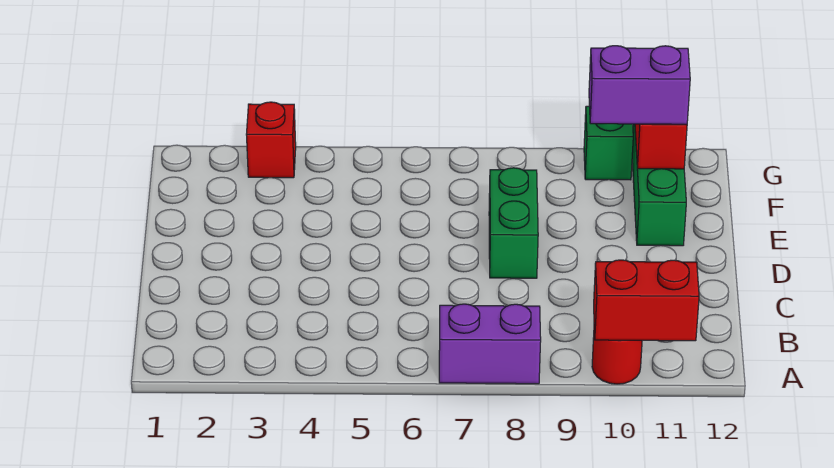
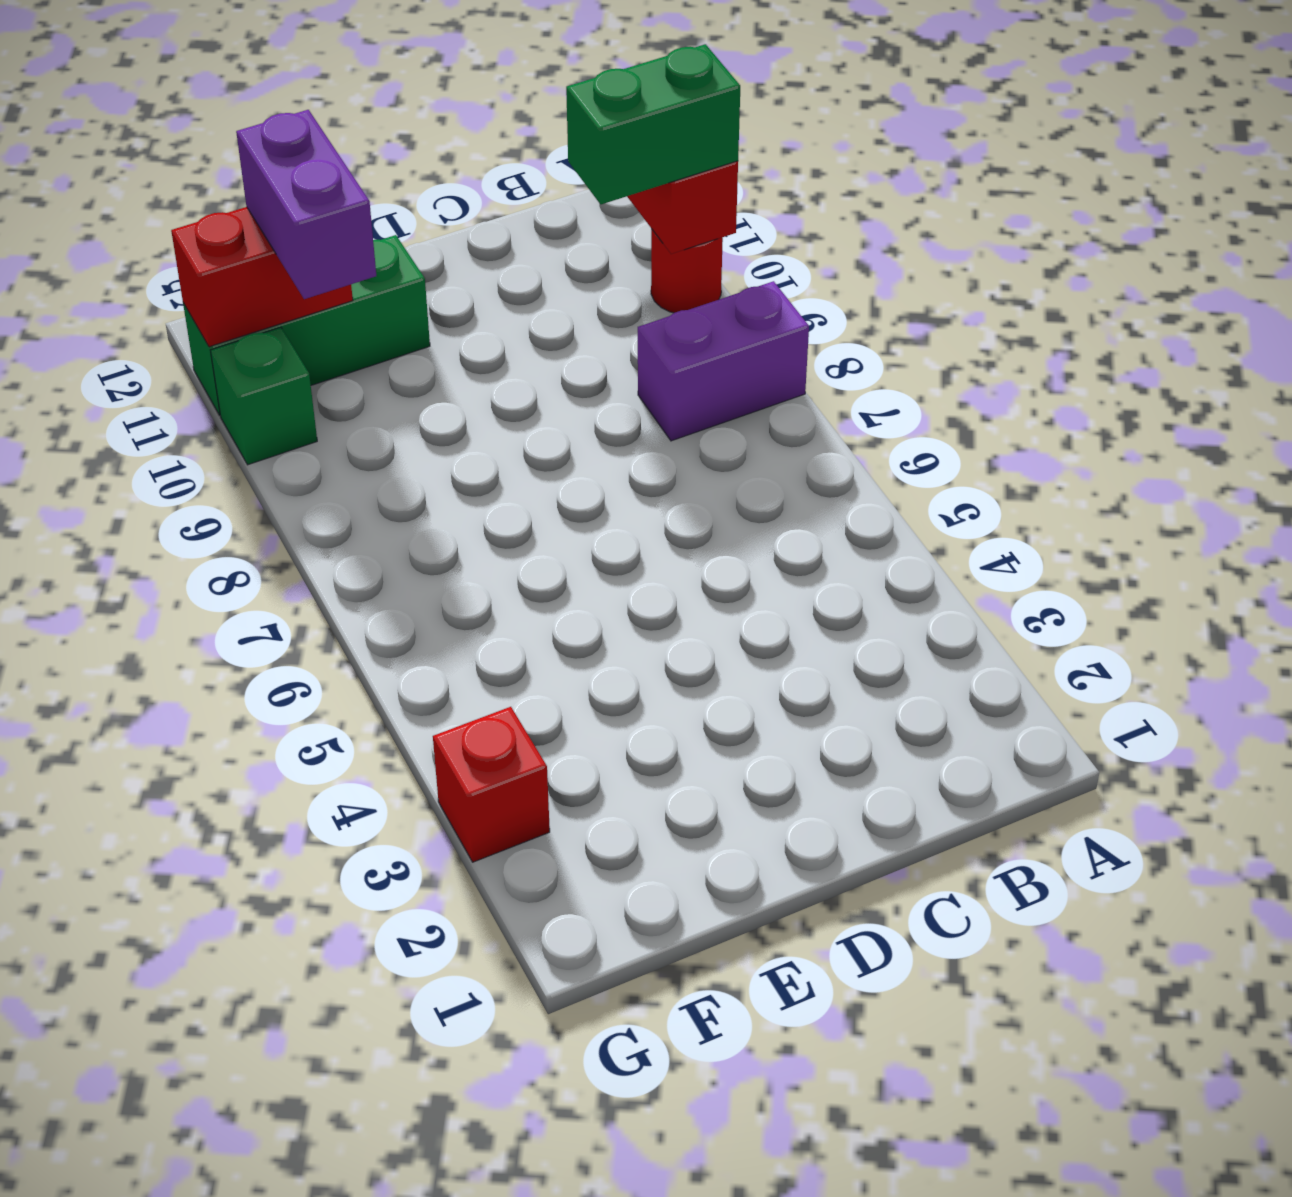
purple brick A7:A8 level 1 -> purple brick A8:B8 level 1
green brick D8:E8 level 1 -> green brick A10:B10 level 3

